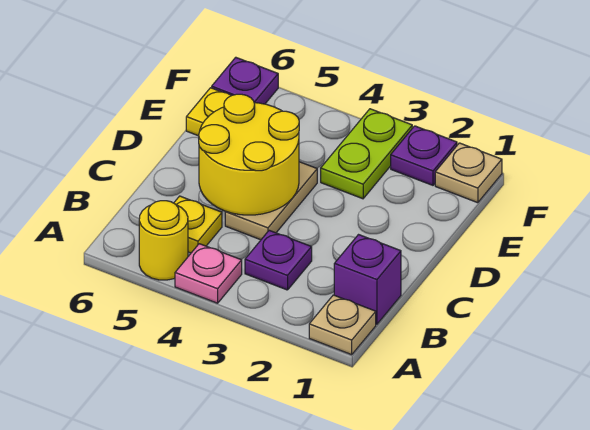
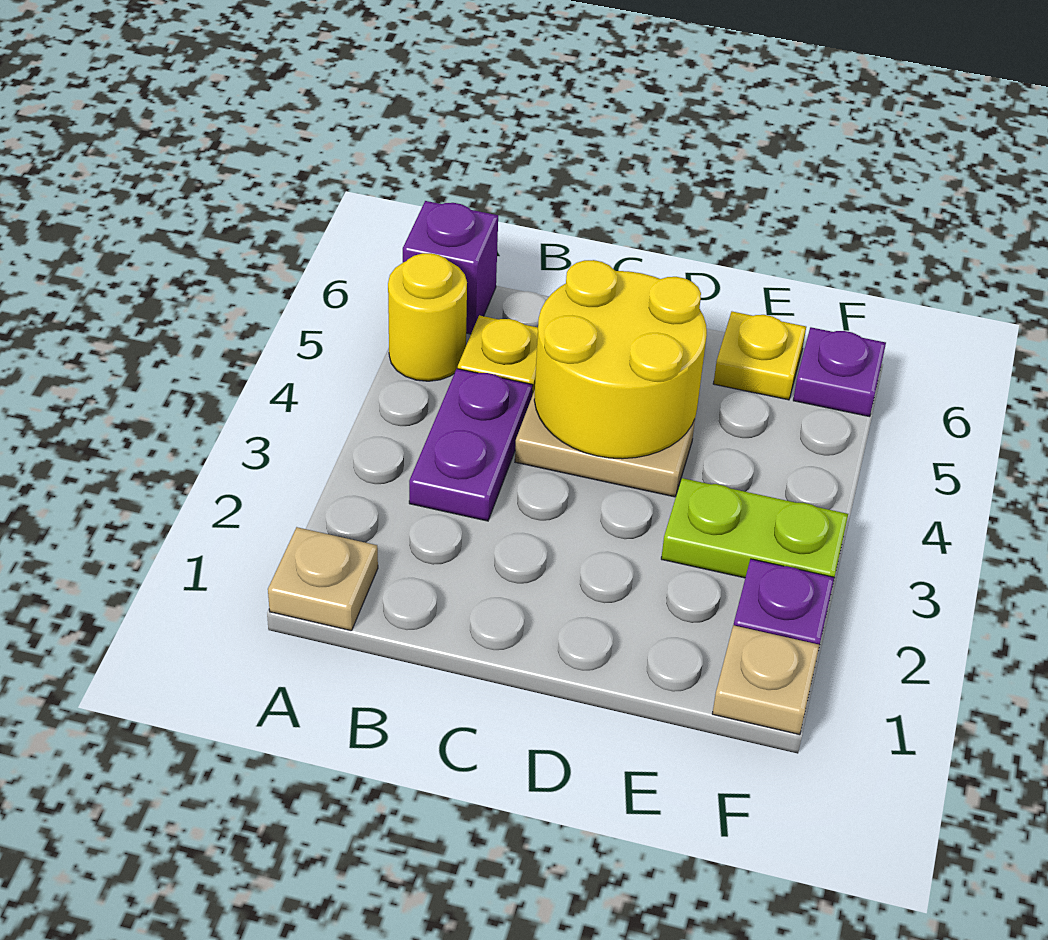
pink plate A4 level 1 -> none
purple brick B1 level 1 -> purple brick A6 level 1
purple plate B3 level 1 -> purple plate B3:B4 level 1

